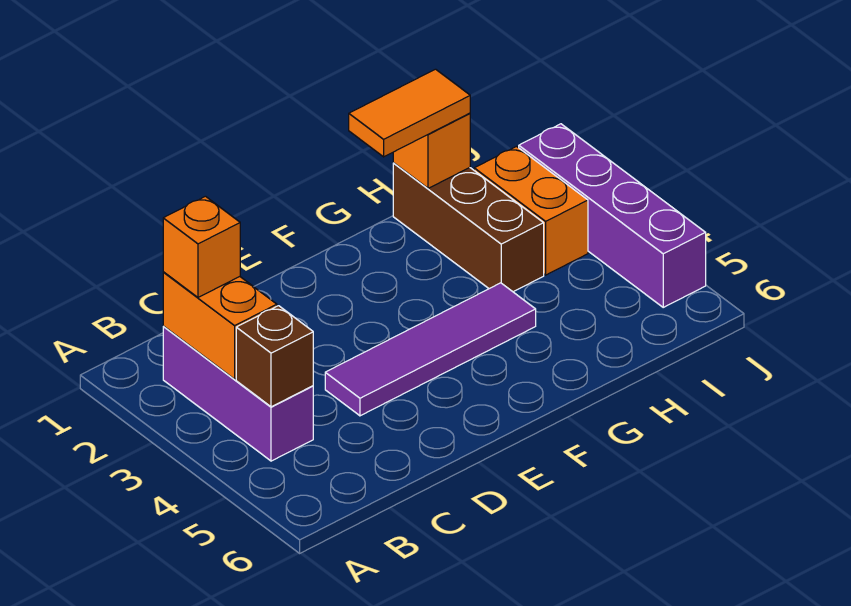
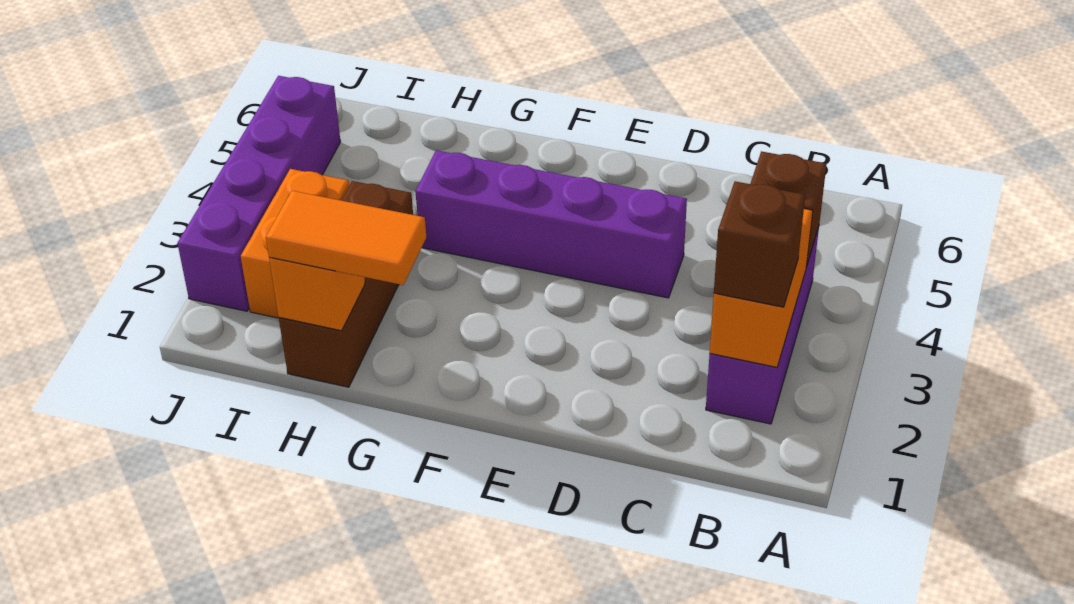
orange brick B2 level 3 -> brown brick B2 level 3
purple tile D4:G4 level 1 -> purple brick D4:G4 level 1

